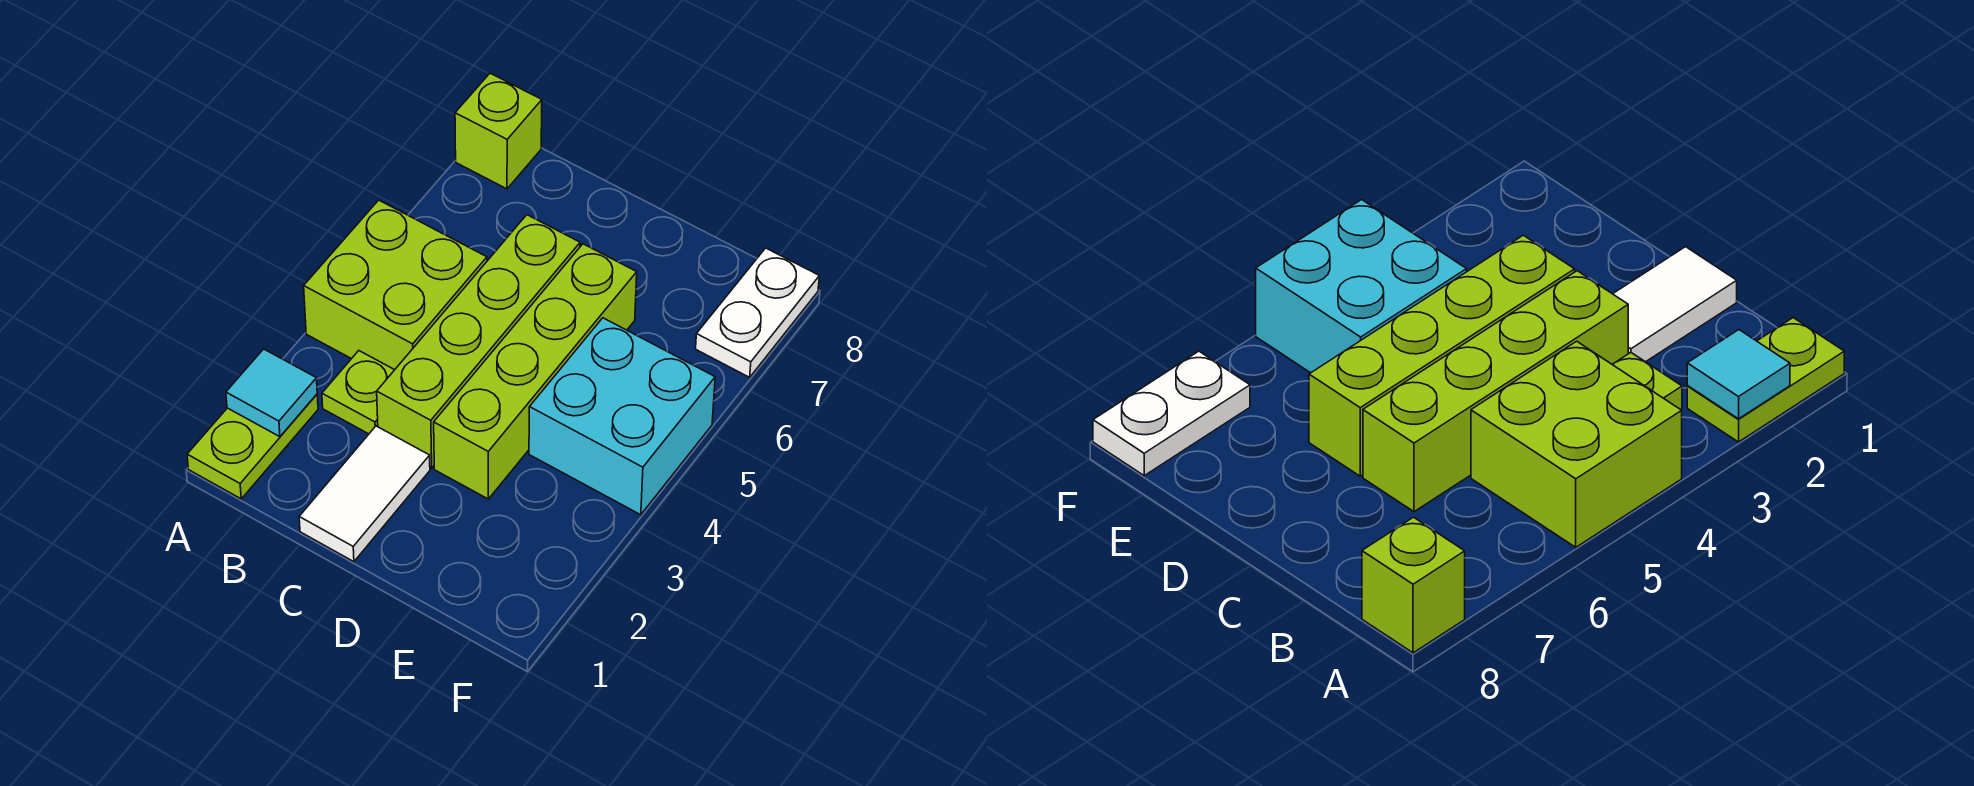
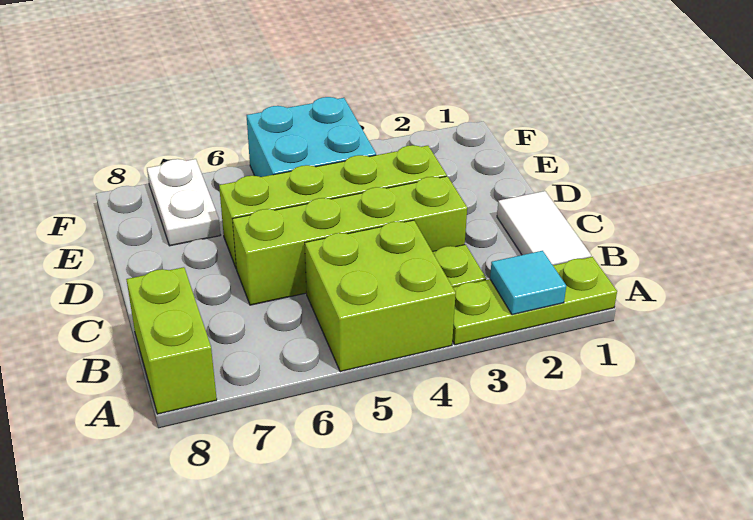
lime plate A1:A2 level 1 -> lime plate A1:A3 level 1
lime brick A8 level 1 -> lime brick A8:B8 level 1
white tile C1:C2 level 1 -> white tile B1:C1 level 1
white plate F7:F8 level 1 -> white plate E7:F7 level 1

